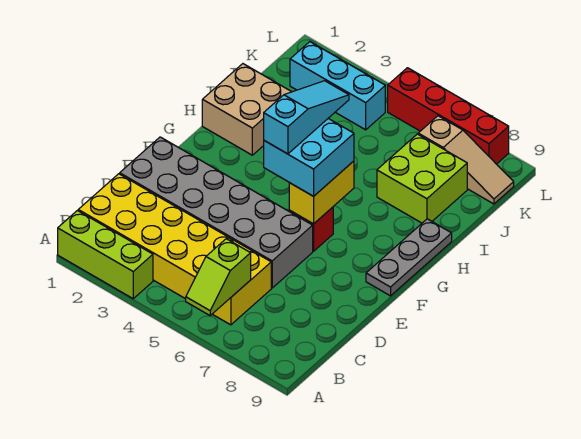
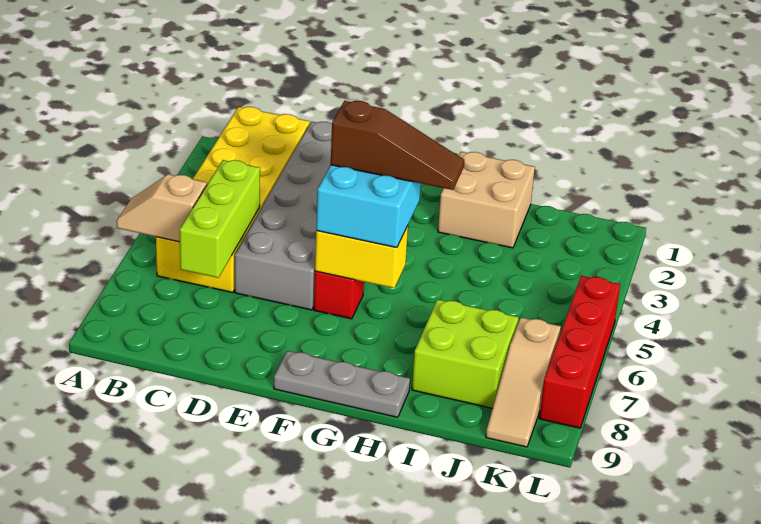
lime brick A1:A3 level 1 -> lime brick C5:C7 level 2
lime slope A6:B6 level 2 top B -> tan slope A6:B6 level 2 top B
cyan slope F5:H5 level 4 top F -> brown slope F5:H5 level 4 top F
cyan brick K2:K4 level 1 -> none

